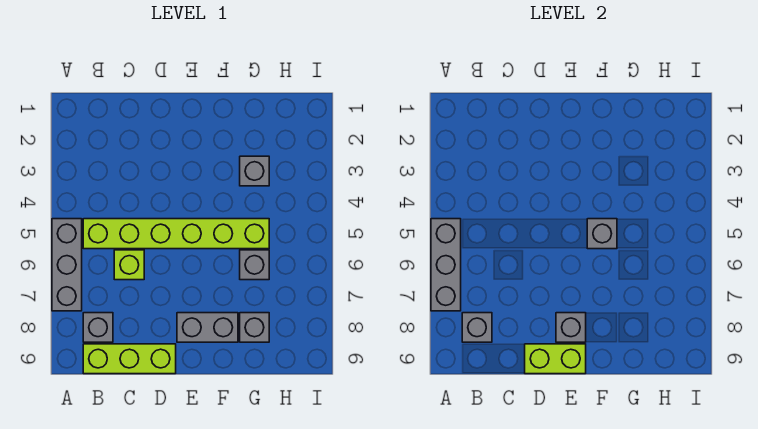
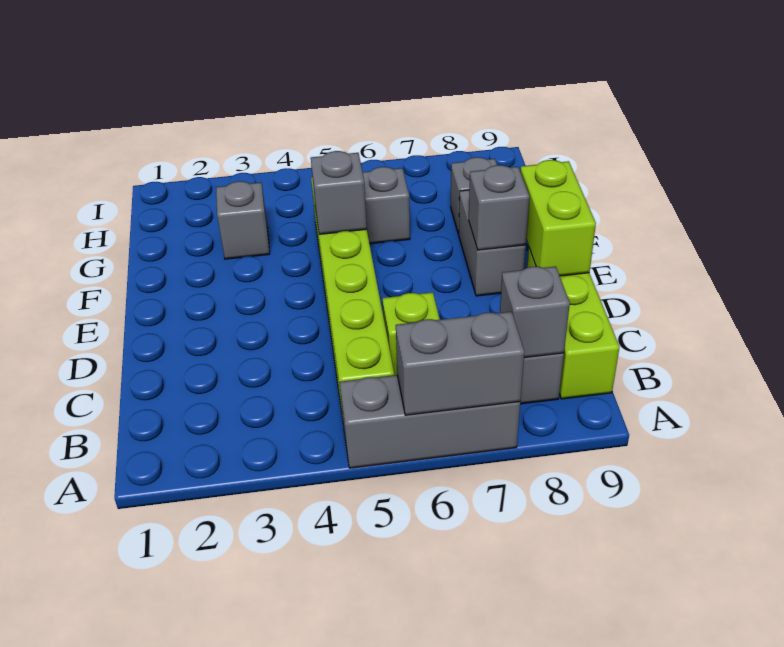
grey brick A5:A7 level 2 -> grey brick A6:A7 level 2

